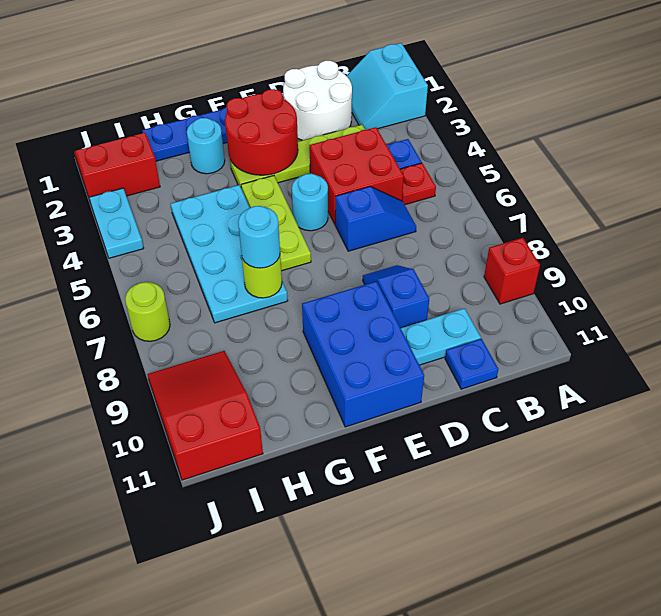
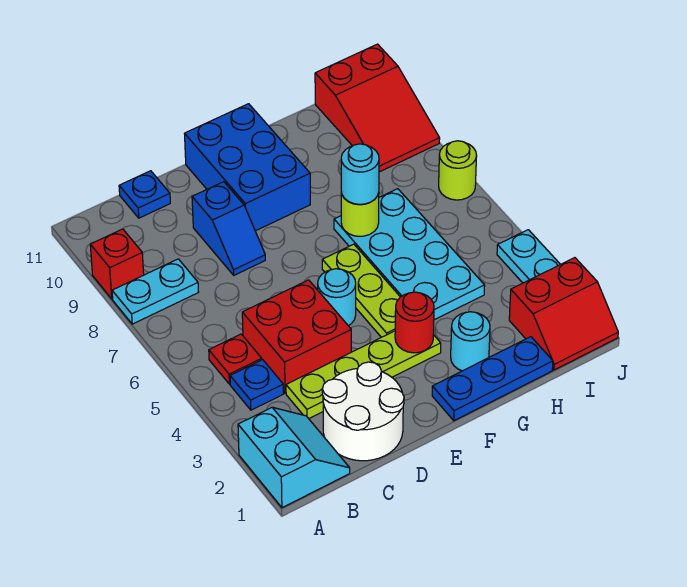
blue slope C6:D6 level 1 top D -> none
cyan plate C10:D10 level 1 -> cyan plate A8:B8 level 1
red round brick E2:F3 level 2 -> red round brick F3 level 2

